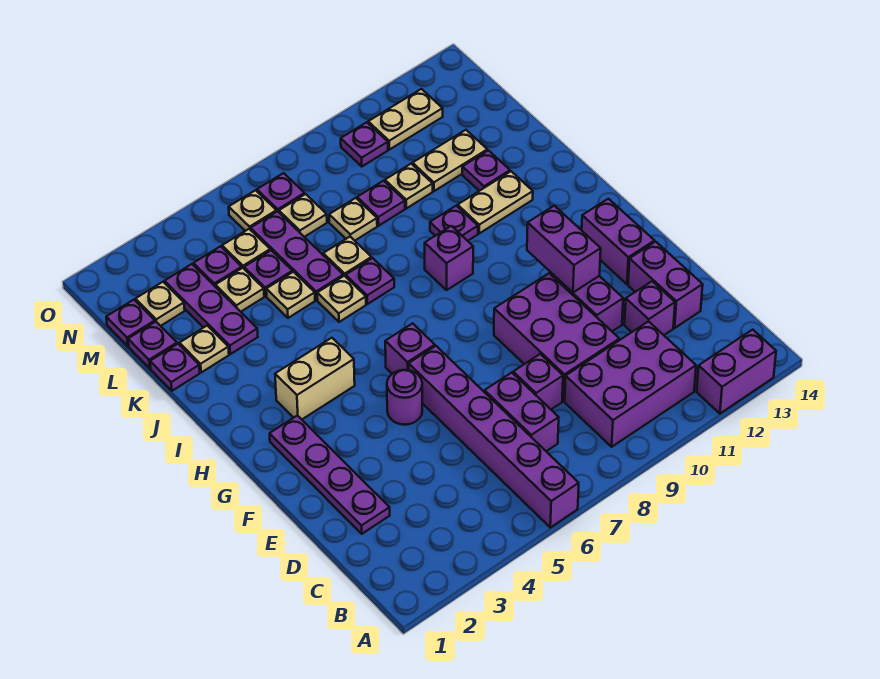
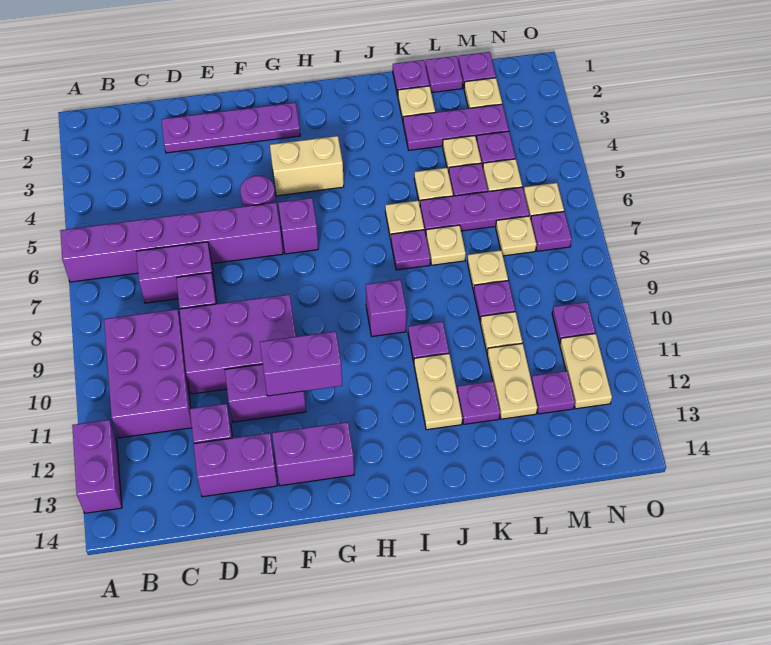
tan brick H3:H4 level 1 -> tan brick G4:H4 level 1
none -> purple plate M12 level 1

